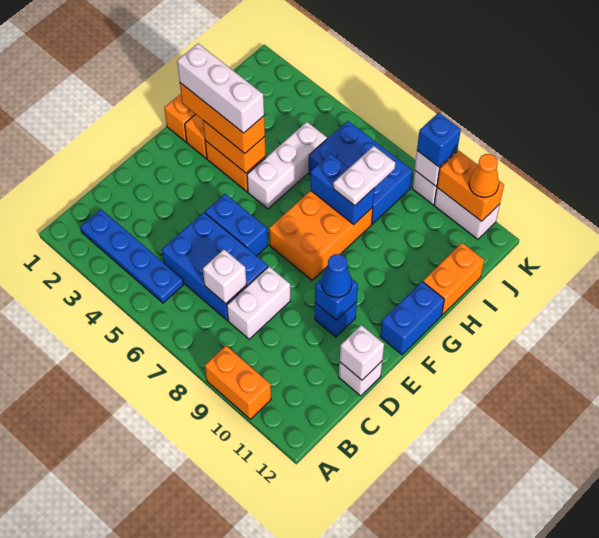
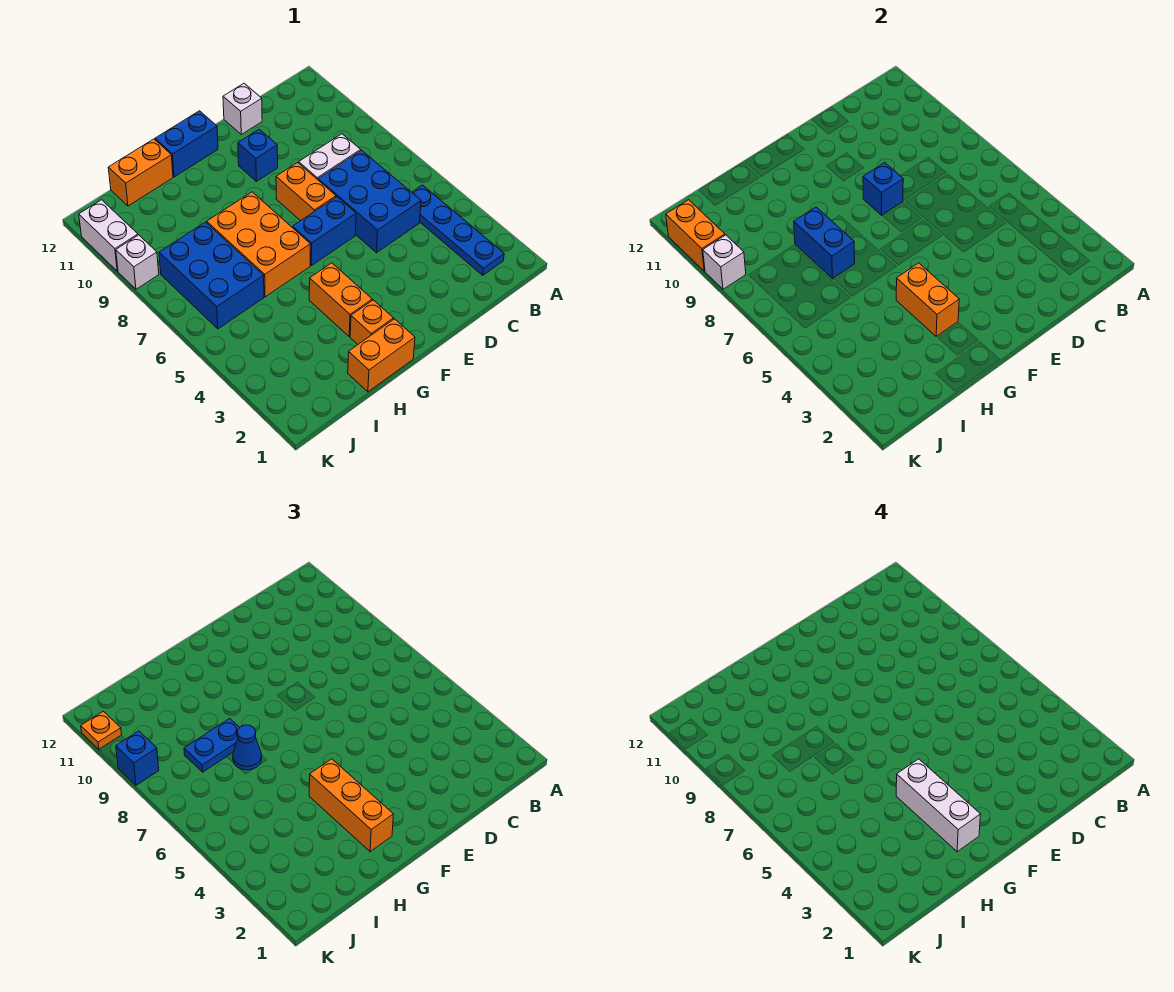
orange brick A9:A10 level 1 -> orange brick E7:E8 level 1
white brick C7 level 2 -> none
white brick D12 level 2 -> none
blue brick E5:E6 level 1 -> blue brick E6:F6 level 1
blue brick E10 level 2 -> blue brick E8 level 2
blue cone E10 level 3 -> blue cone H7 level 3
orange brick F7:H8 level 1 -> orange brick G6:H8 level 1
white brick G5:I5 level 1 -> none
white plate H8:I8 level 3 -> blue plate H8:I8 level 3
orange cone K11 level 3 -> orange plate K11 level 3

